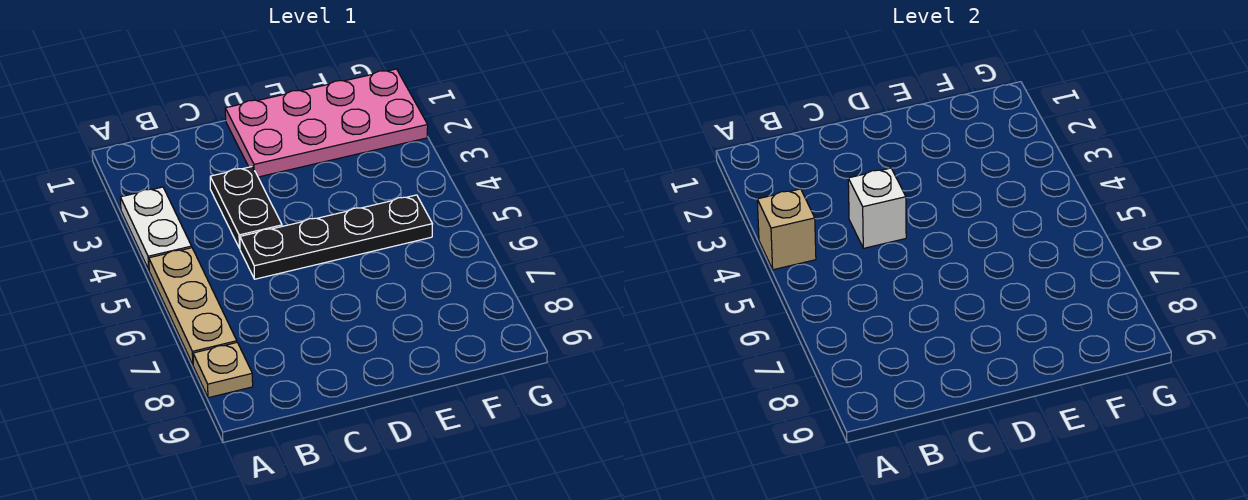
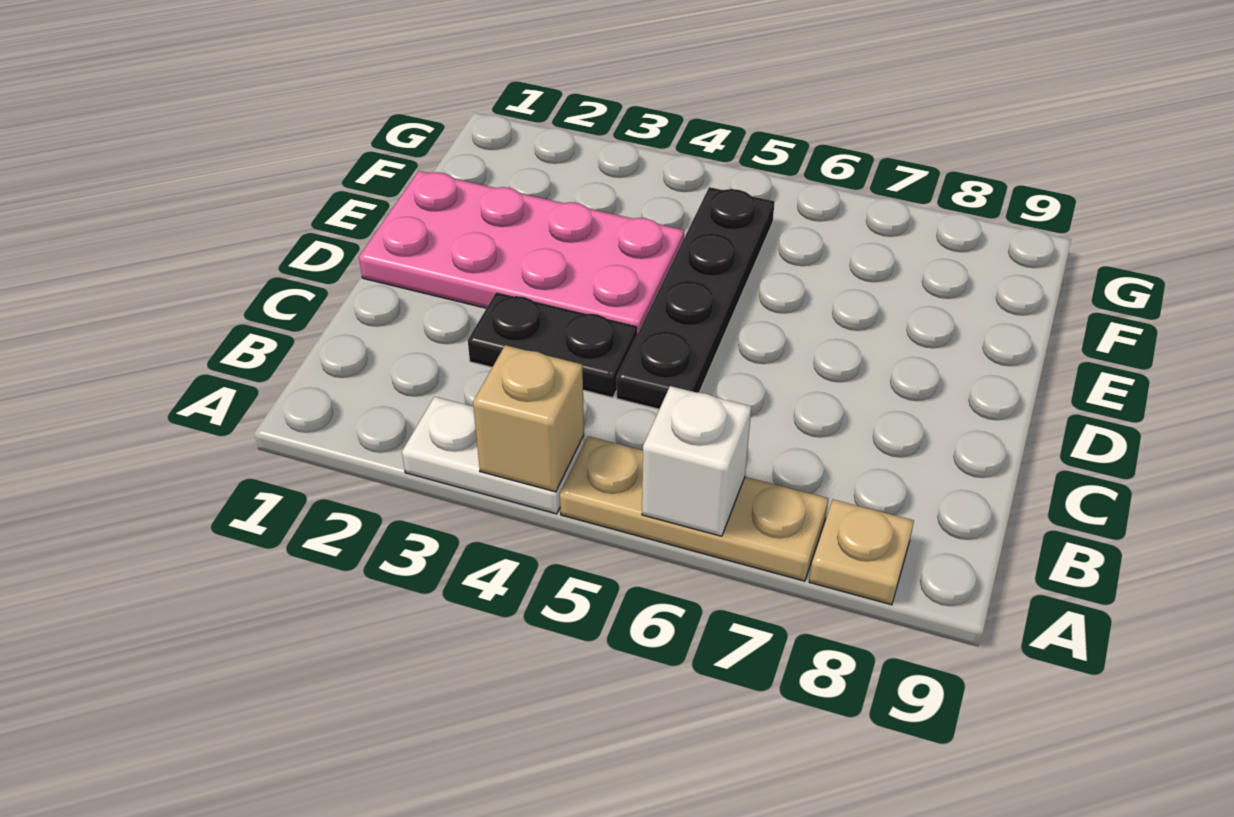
white brick C4 level 2 -> white brick A6 level 2
pink plate D1:G2 level 1 -> pink plate D1:E4 level 1

